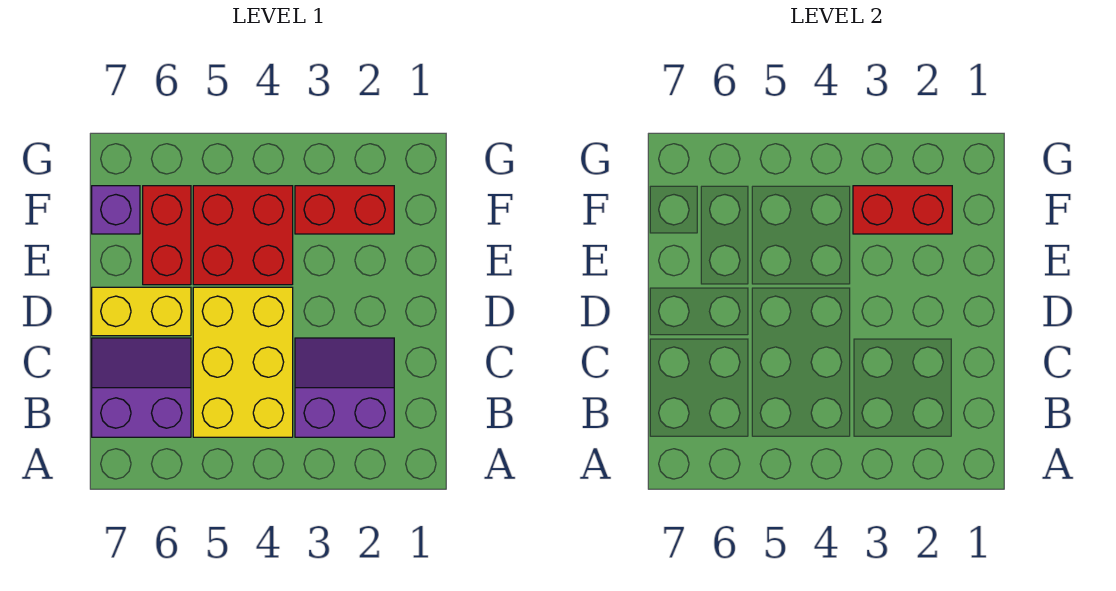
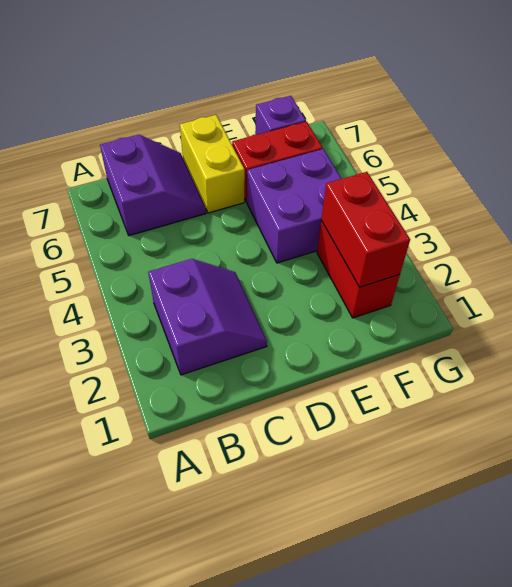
yellow brick B4:D5 level 1 -> none
red brick E4:F5 level 1 -> purple brick E4:F5 level 1

